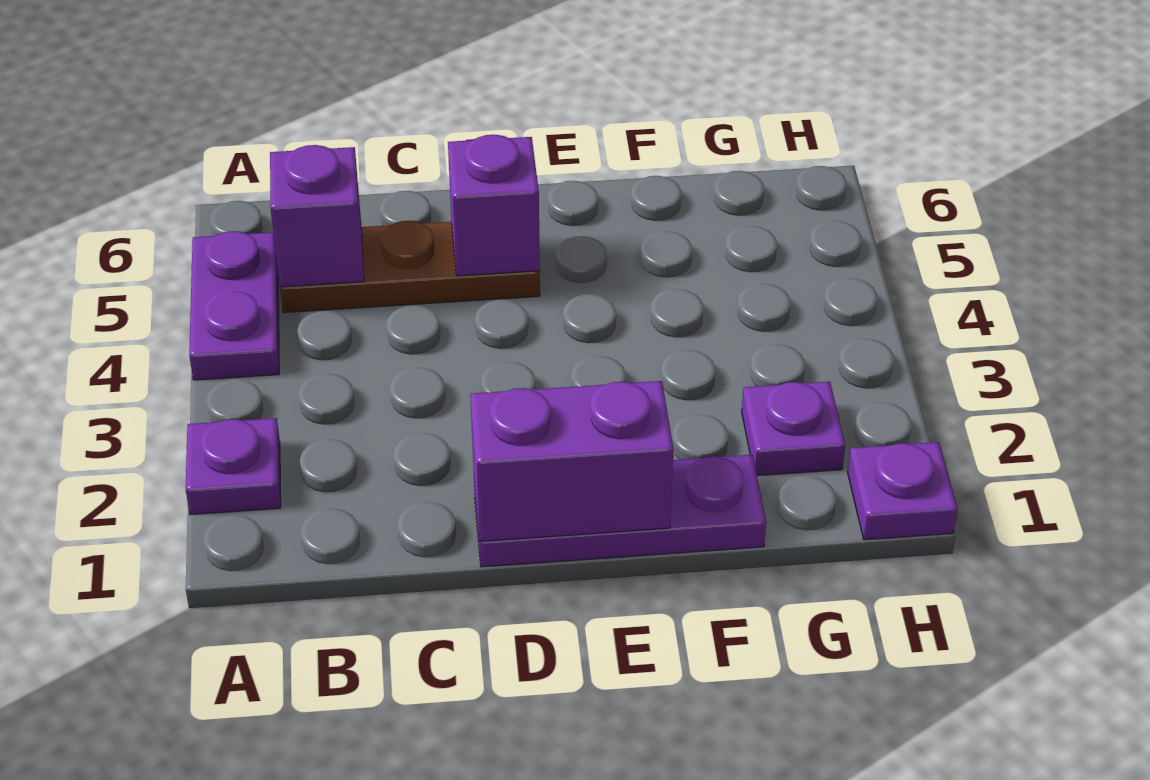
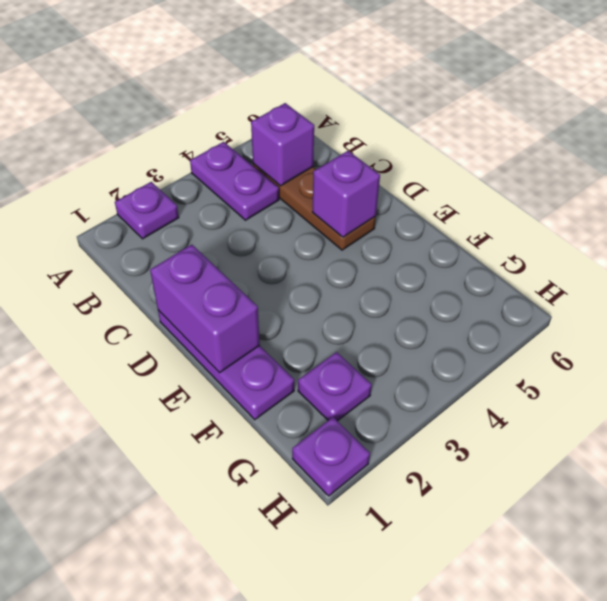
purple plate A4:A5 level 1 -> purple plate A4:B4 level 1

